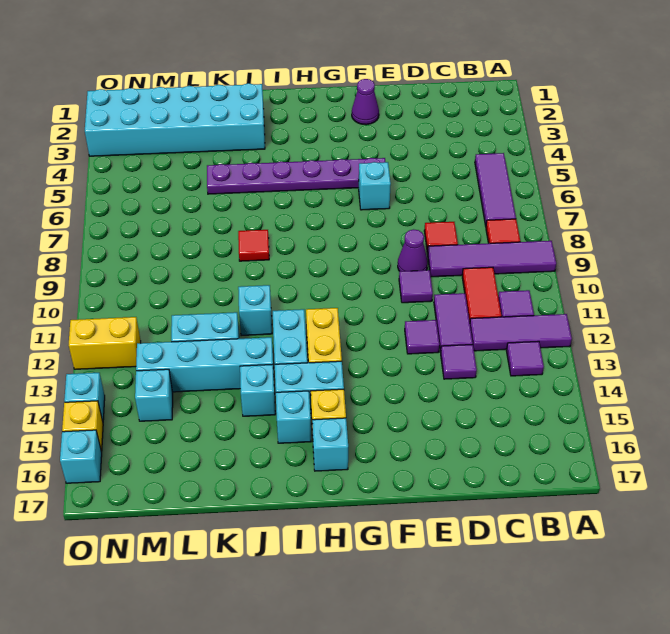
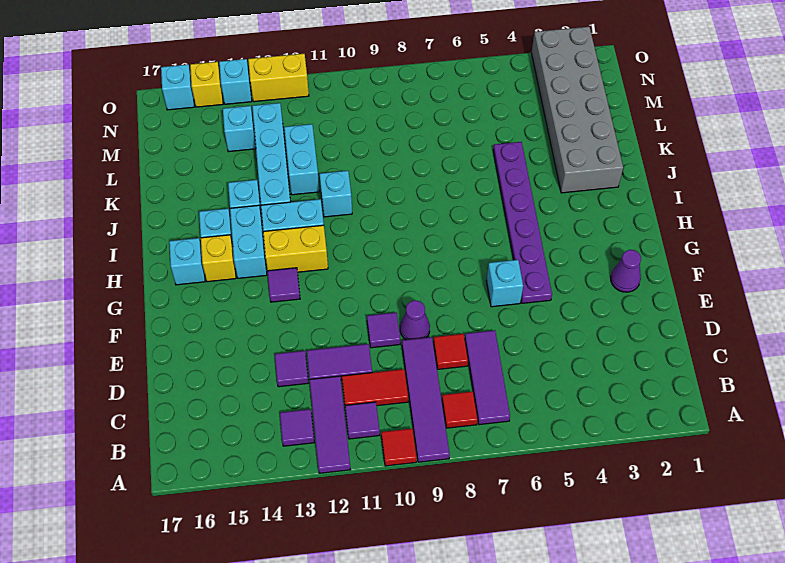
purple tile B5:B7 level 1 -> purple tile B7:D7 level 1
purple tile E12 level 1 -> purple tile G13 level 1
cyan brick J2:O3 level 1 -> grey brick J2:O3 level 1
red tile J8 level 1 -> red tile A10 level 1
yellow brick N12:O12 level 1 -> yellow brick O12:O13 level 1

